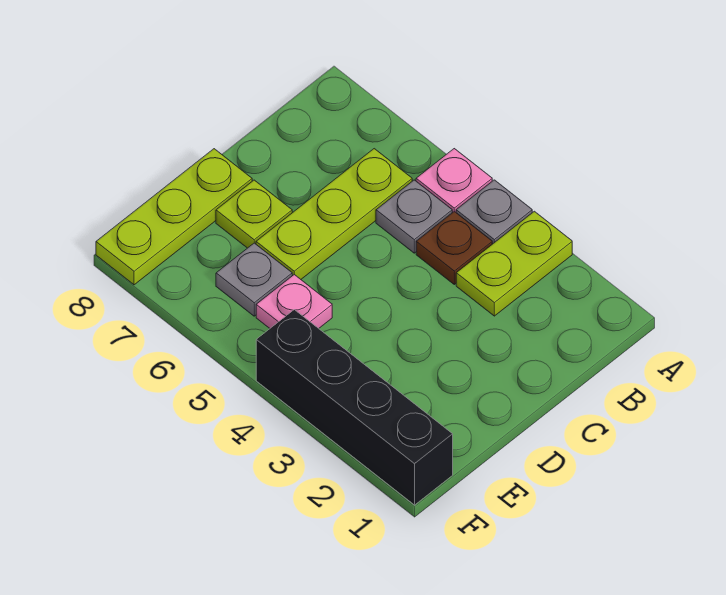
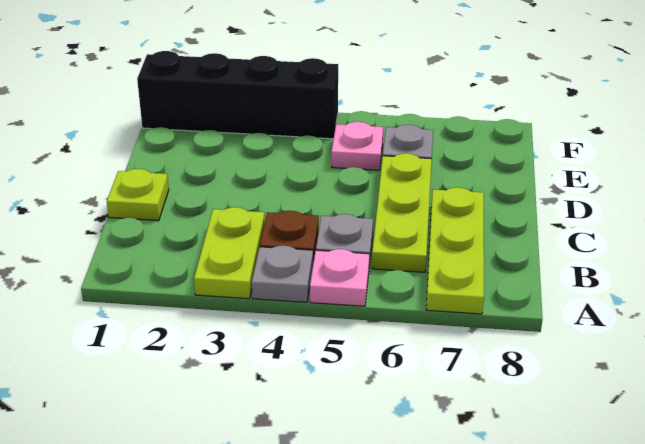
lime plate D7 level 1 -> lime plate C1 level 1
lime plate D8:F8 level 1 -> lime plate A7:C7 level 1

